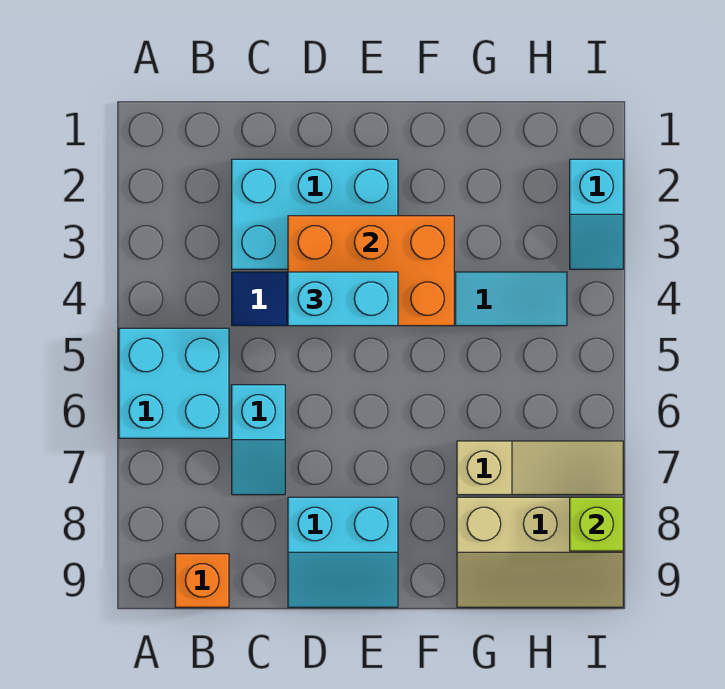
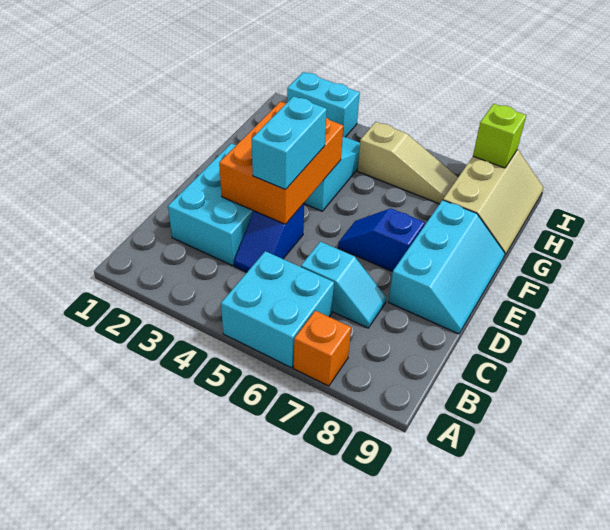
orange brick B9 level 1 -> orange brick A7 level 1
cyan slope D8:E9 level 1 top 8 -> cyan slope D8:F9 level 1 top 8
none -> blue slope E6:E7 level 1 top 7
tan slope G7:I7 level 1 top G -> tan slope H5:H7 level 1 top 5
cyan slope I2:I3 level 1 top 2 -> cyan brick I2:I3 level 1

